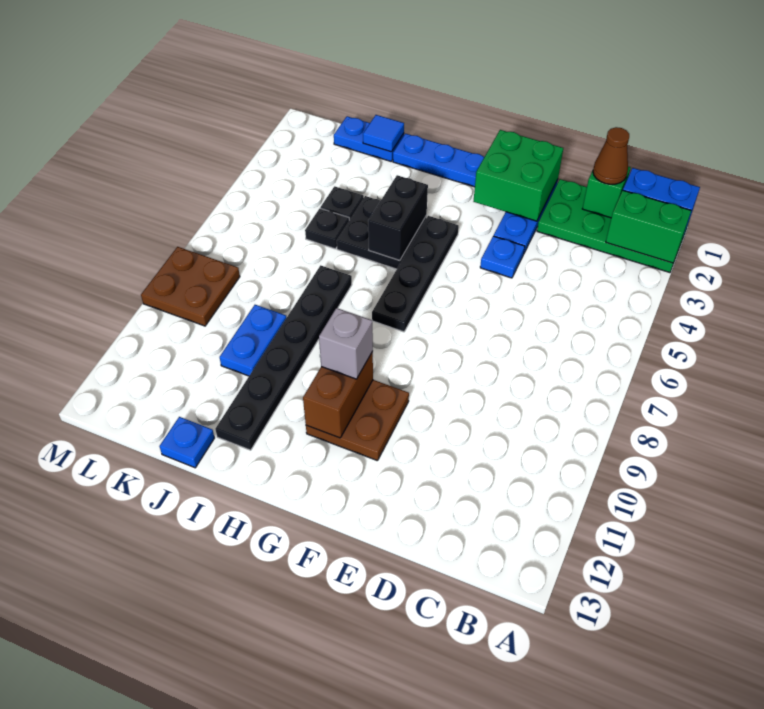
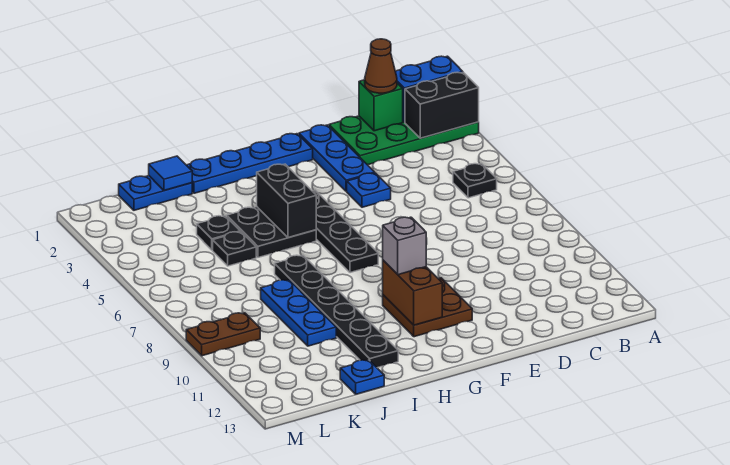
green brick A2:B2 level 2 -> black brick A2:B2 level 2
none -> black plate B5 level 1
green brick E1:F2 level 2 -> none
blue plate J9:J10 level 1 -> blue plate J8:J10 level 1
brown plate L8:M9 level 1 -> brown plate L9:M9 level 1

